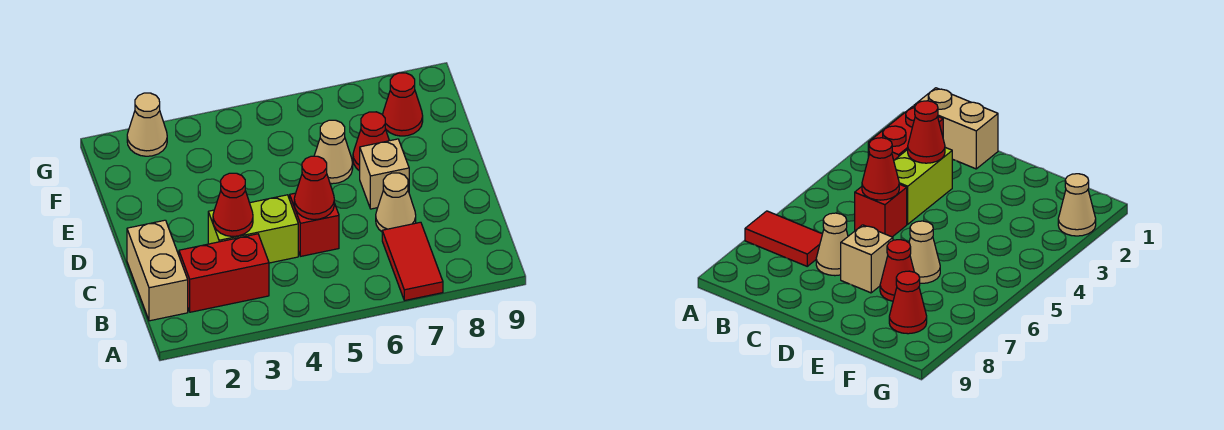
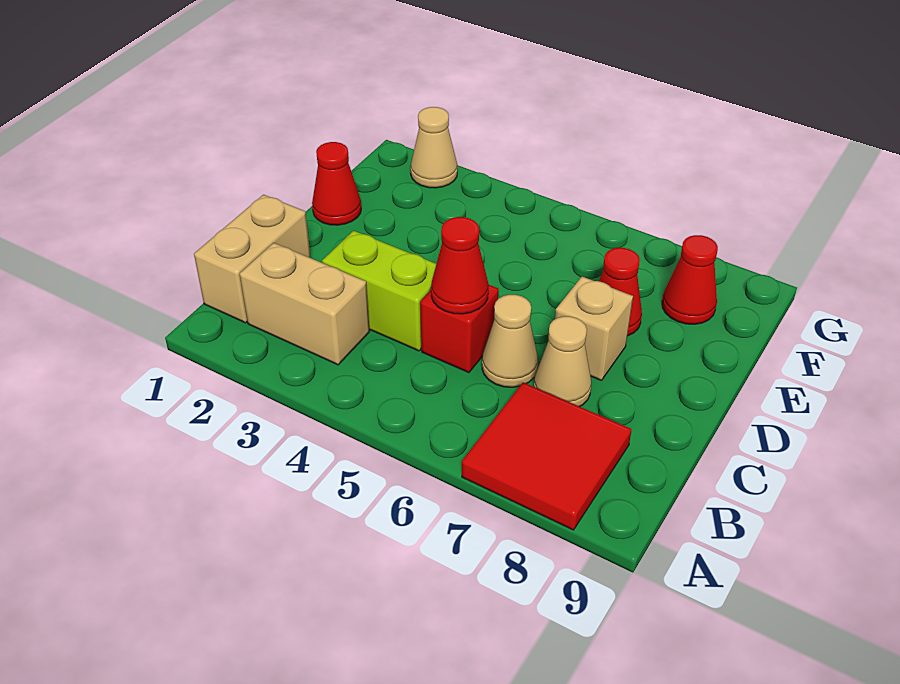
red tile A7:B7 level 1 -> red tile A7:B8 level 1
red brick B2:B3 level 1 -> tan brick B2:B3 level 1
red cone C3 level 2 -> red cone E1 level 1
tan cone E6 level 1 -> tan cone C6 level 1

